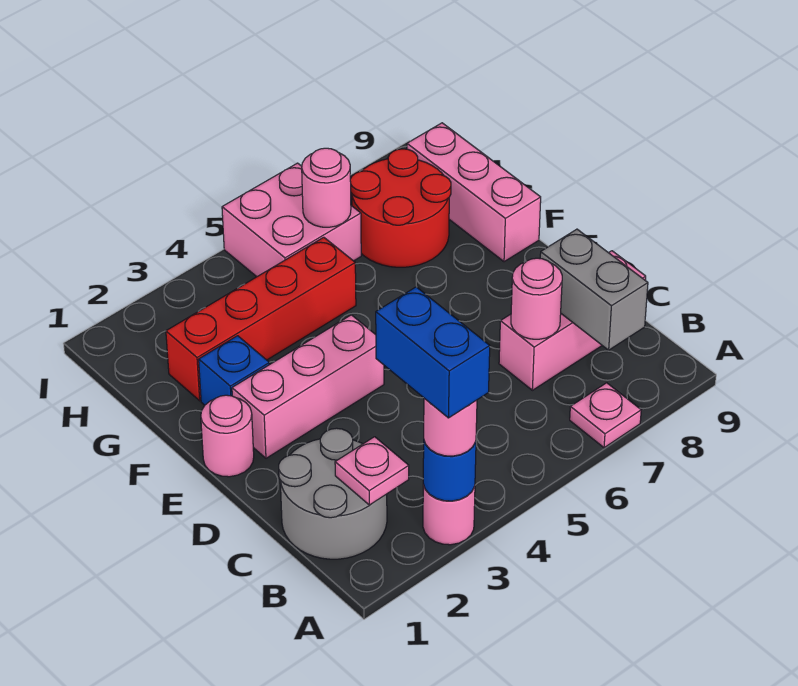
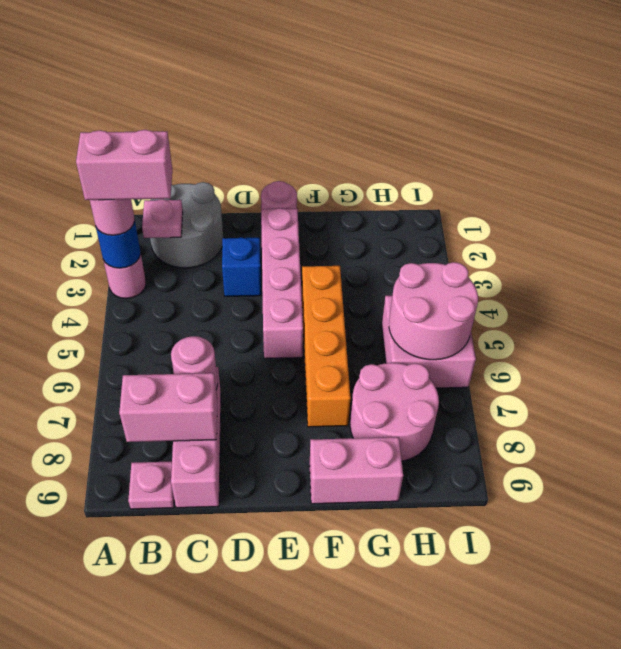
blue brick A3:B3 level 4 -> pink brick A3:B3 level 4
pink plate A7 level 1 -> pink plate B9 level 1
grey brick B8:C8 level 2 -> pink brick B8:C8 level 2
pink brick E2:E4 level 1 -> pink brick E2:E5 level 1
blue brick F2 level 1 -> blue brick D3 level 1
none -> orange brick F4:F7 level 1
pink brick F9:H9 level 1 -> pink brick F9:G9 level 1
red brick G2:G5 level 1 -> none
red round brick G7:H8 level 1 -> pink round brick G7:H8 level 1
pink round brick H6 level 2 -> pink round brick H5:I6 level 2

